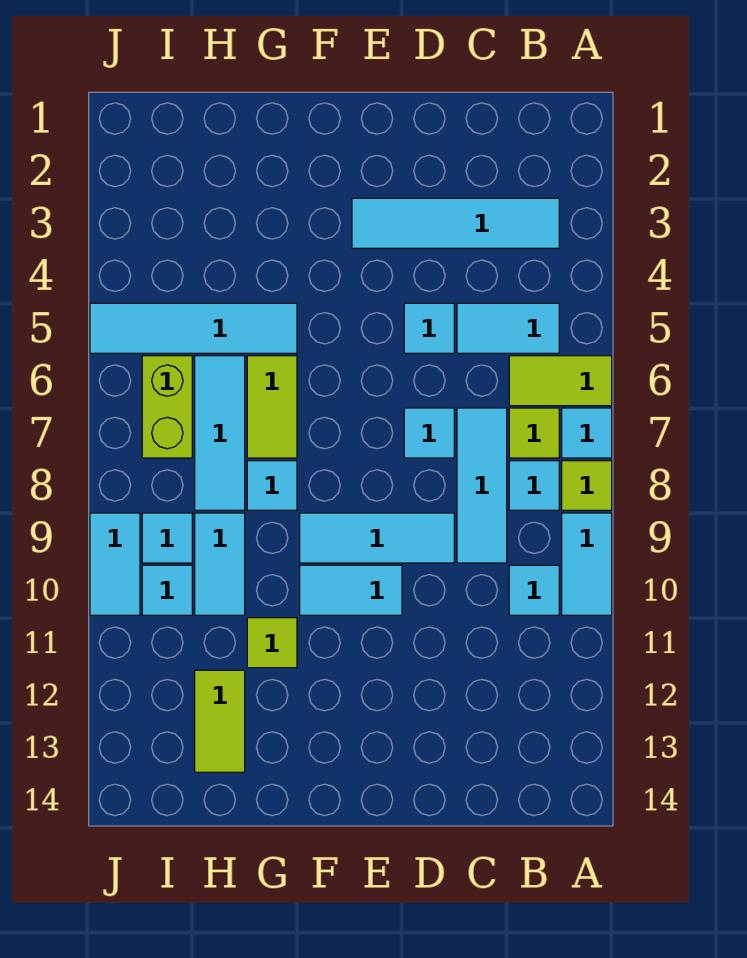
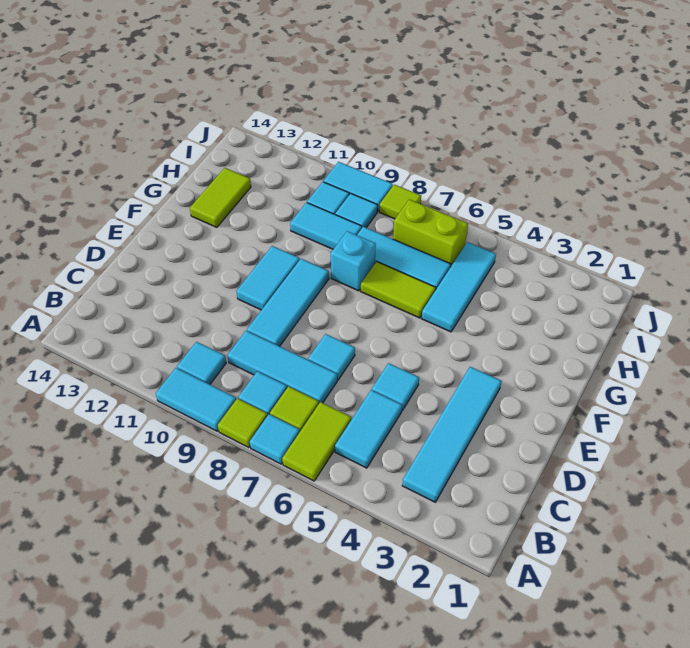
cyan tile G5:J5 level 1 -> cyan tile G5:I5 level 1
cyan tile G8 level 1 -> cyan brick G8 level 1
lime tile G11 level 1 -> lime tile J8 level 1
lime tile H12:H13 level 1 -> lime tile G13:H13 level 1

